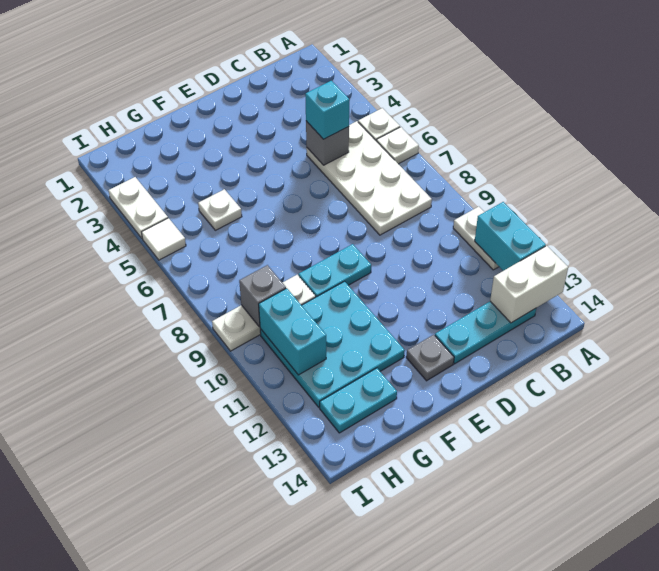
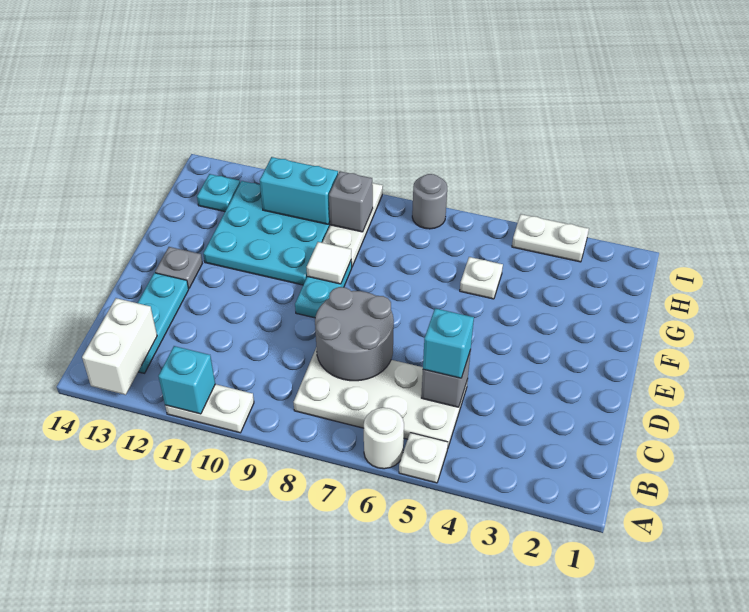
white plate A6 level 1 -> white round brick A6 level 1
cyan brick A11:A12 level 2 -> cyan brick A11 level 2
none -> grey round brick C7:D8 level 2
cyan plate G13:H13 level 1 -> cyan plate H13 level 1
white tile I5 level 1 -> white tile F9 level 2
none -> grey round brick I7 level 1

